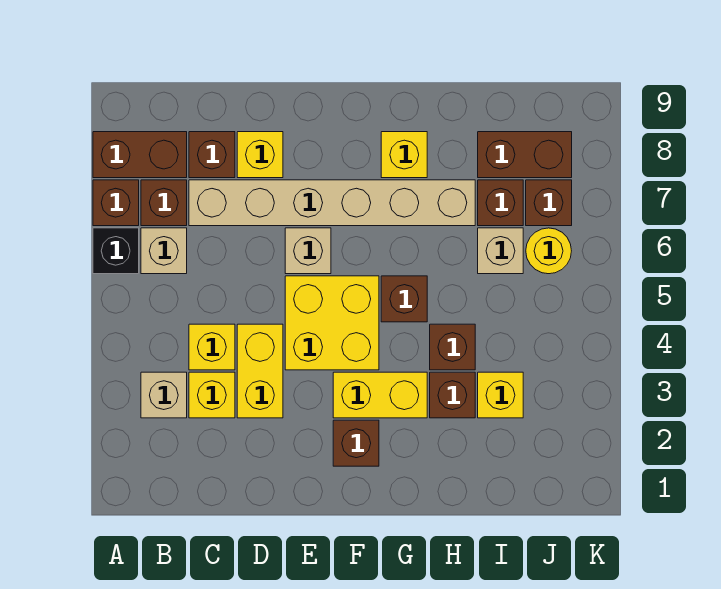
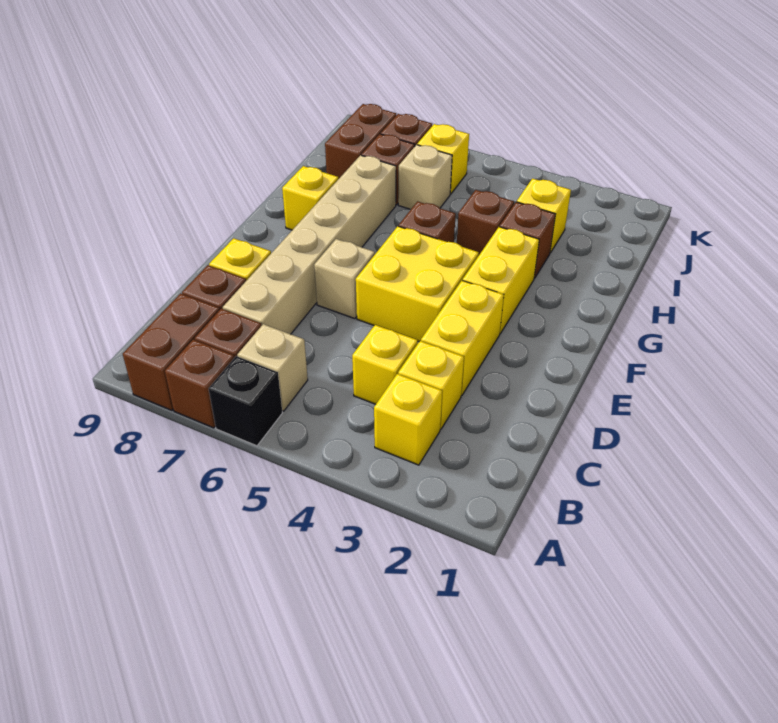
tan brick B3 level 1 -> yellow brick B3 level 1
yellow brick D3:D4 level 1 -> yellow brick D3:E3 level 1
brown brick F2 level 1 -> none
yellow round brick J6 level 1 -> yellow brick J6 level 1

